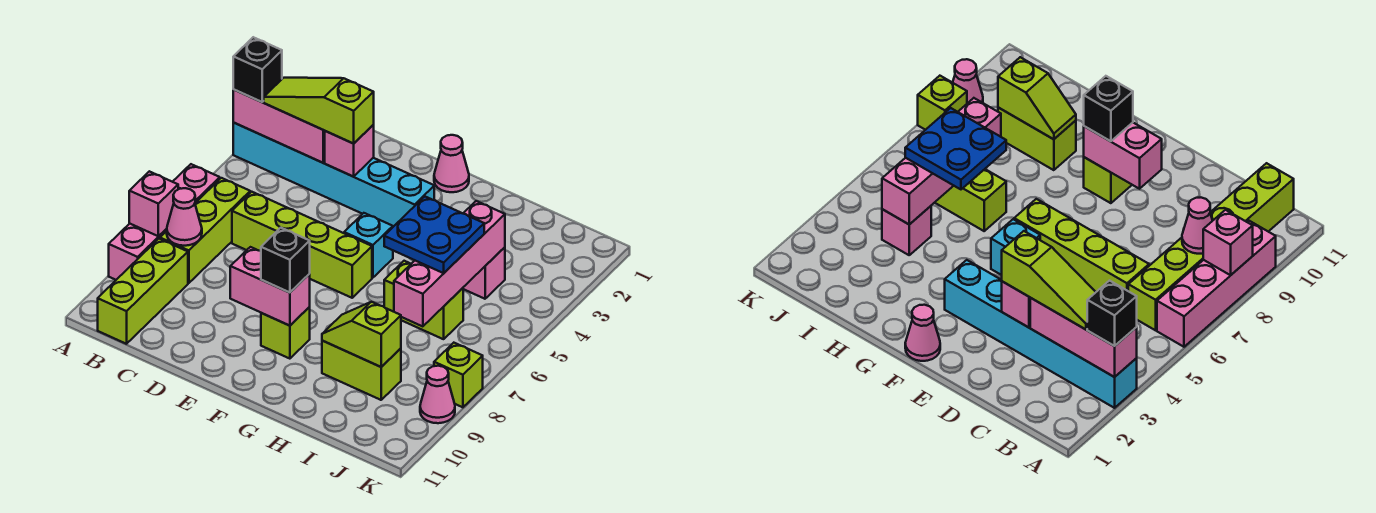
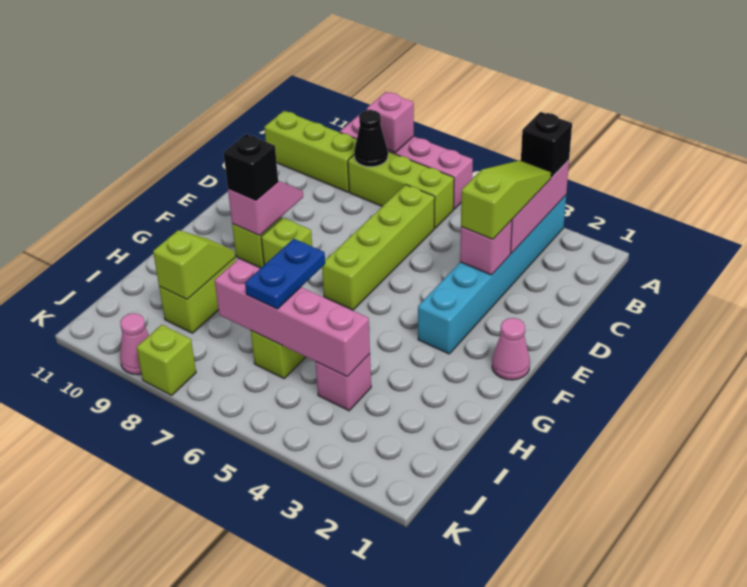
pink cone B8 level 2 -> black cone B8 level 2
pink brick E9:F9 level 2 -> pink slope E9:F9 level 2 top F
cyan brick F5 level 1 -> none
none -> lime brick F8 level 1
blue plate H5:I6 level 3 -> blue plate H6:I6 level 3

